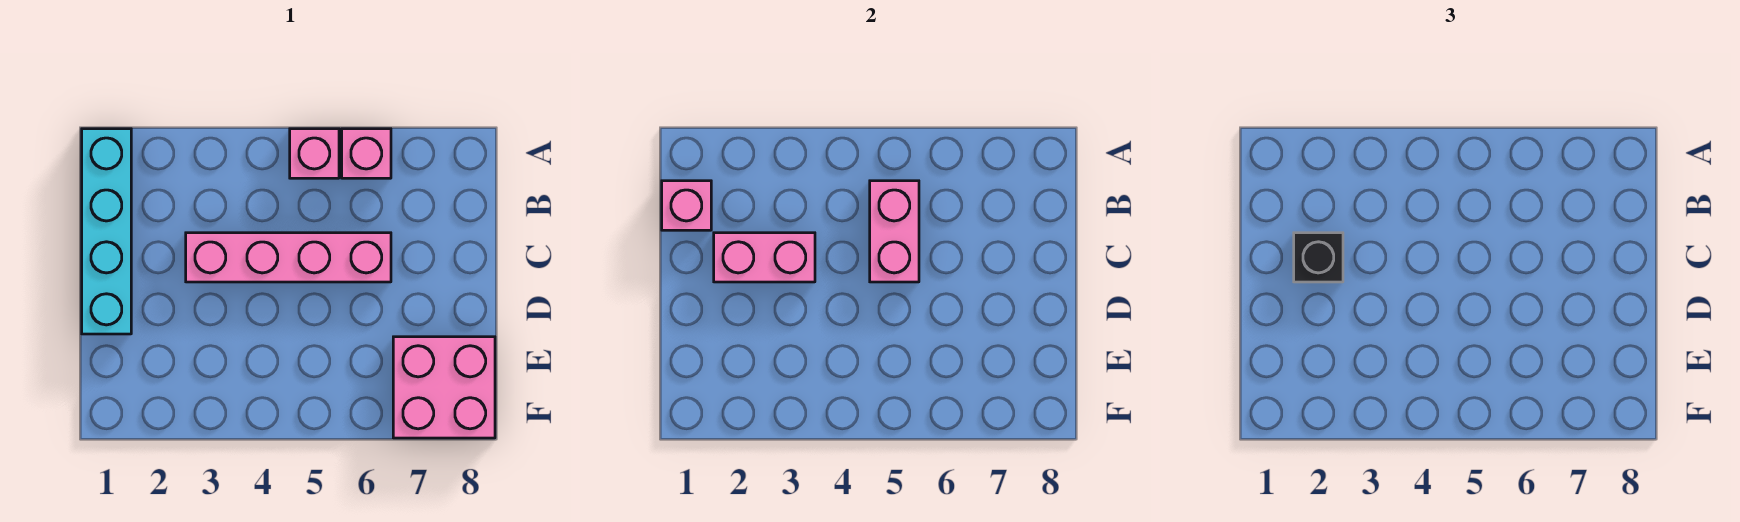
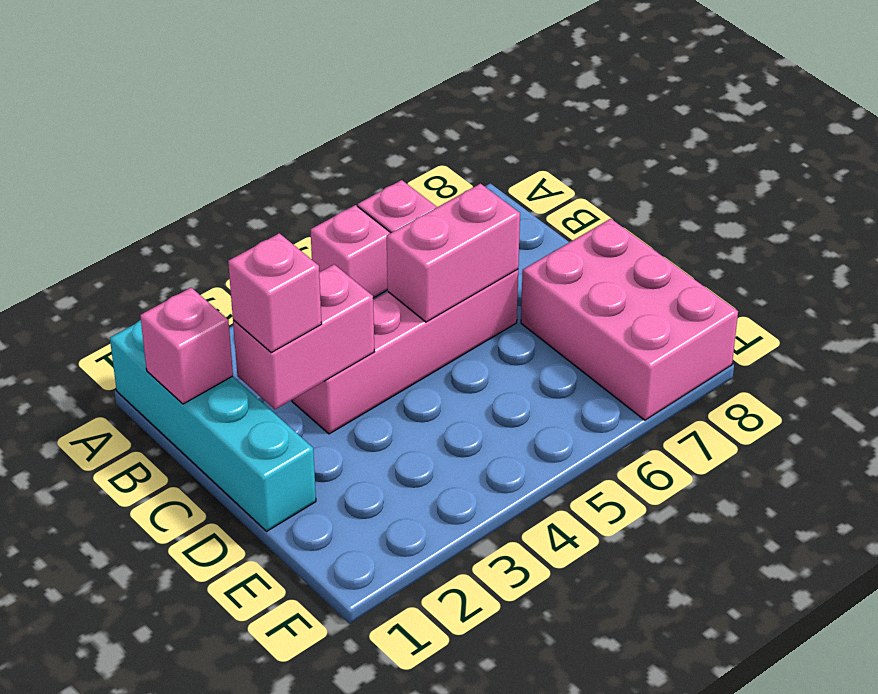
pink brick B5:C5 level 2 -> pink brick C5:C6 level 2
black brick C2 level 3 -> pink brick C2 level 3
pink brick E7:F8 level 1 -> pink brick D7:F8 level 1

